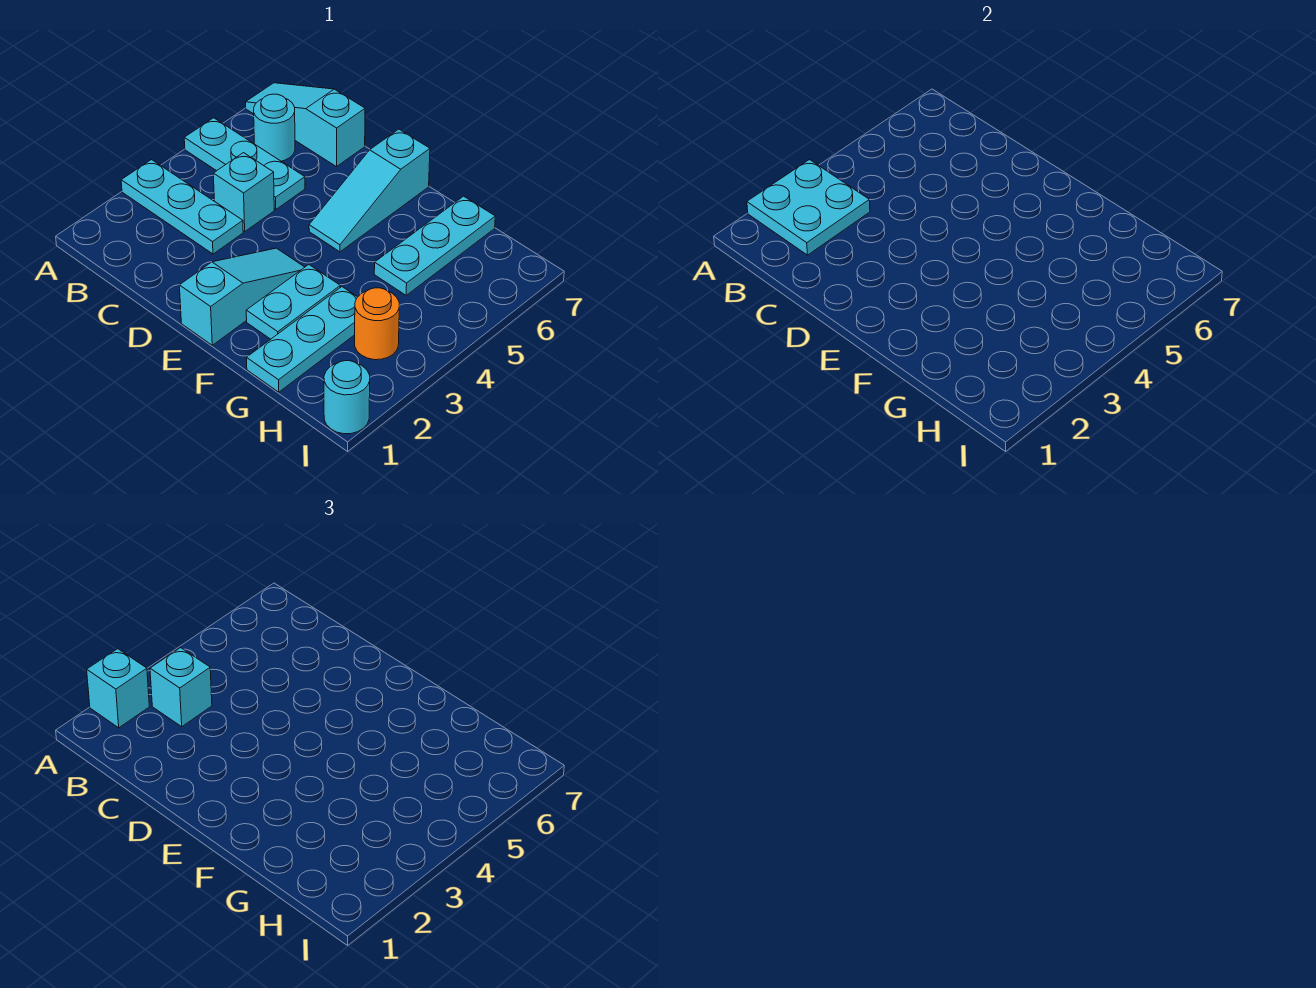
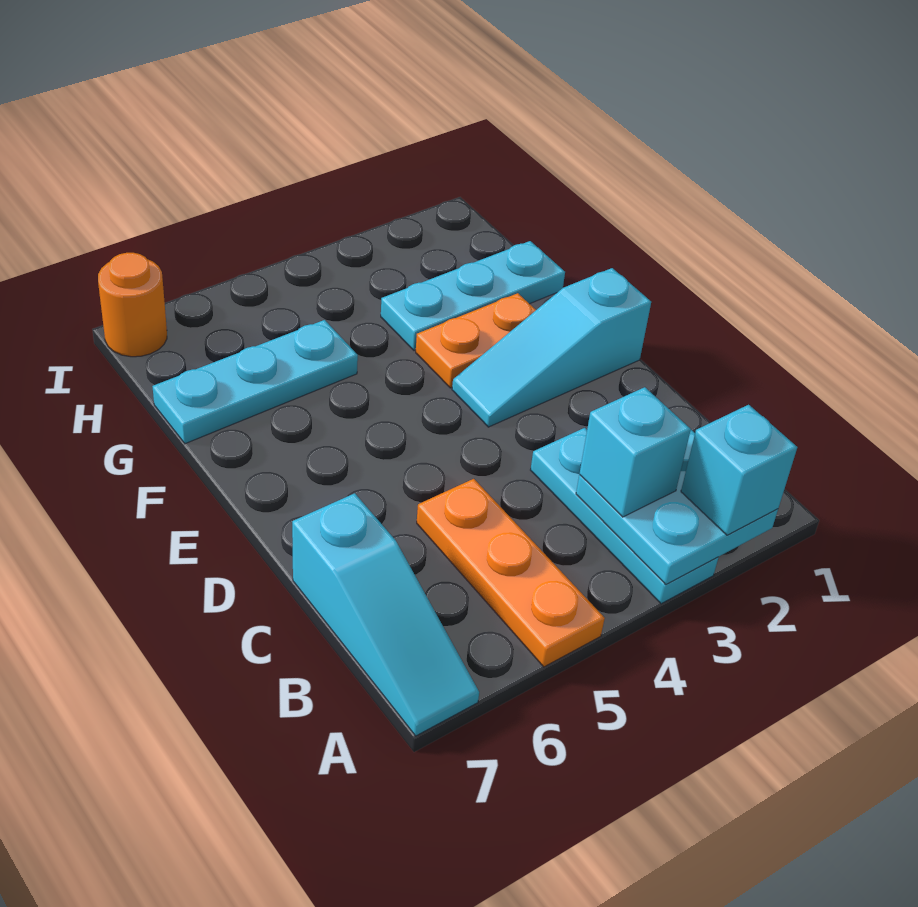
cyan plate A5:C5 level 1 -> orange plate A5:C5 level 1
cyan round brick B6 level 1 -> none
cyan brick C4 level 1 -> none
cyan slope E5:E7 level 1 top 7 -> none
cyan plate F2:F3 level 1 -> orange plate F2:F3 level 1
orange round brick H3 level 1 -> orange round brick I7 level 1
cyan round brick I1 level 1 -> none

